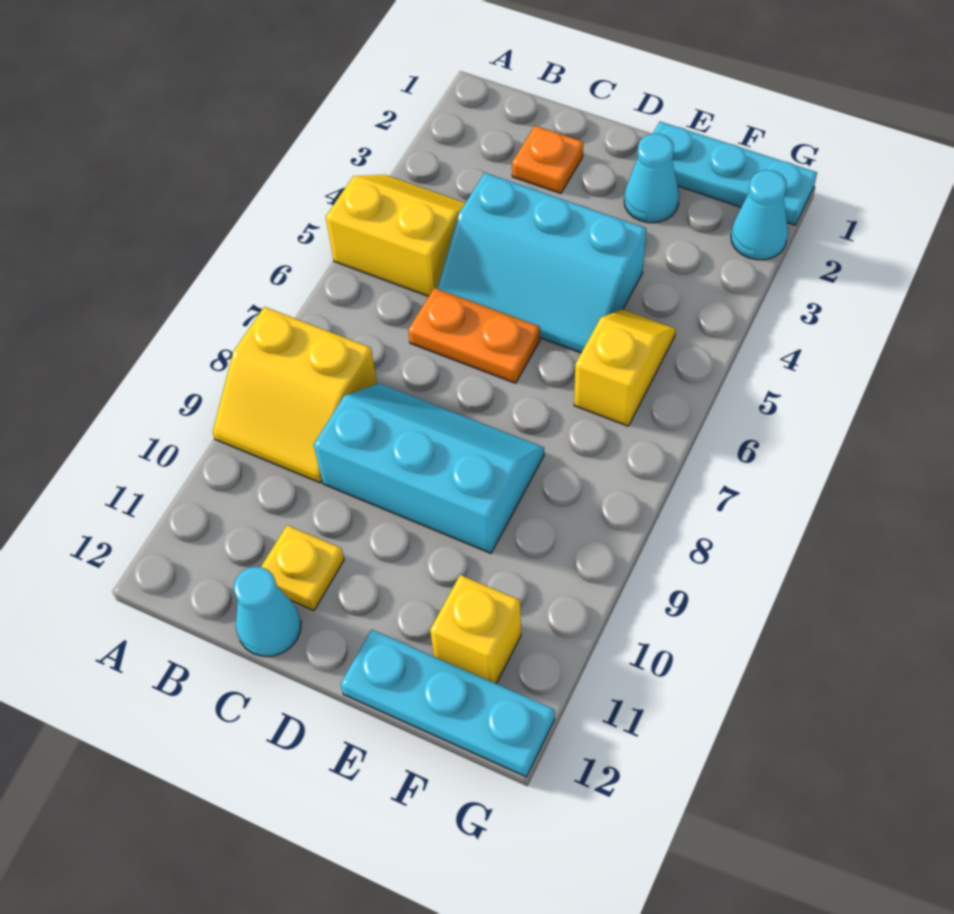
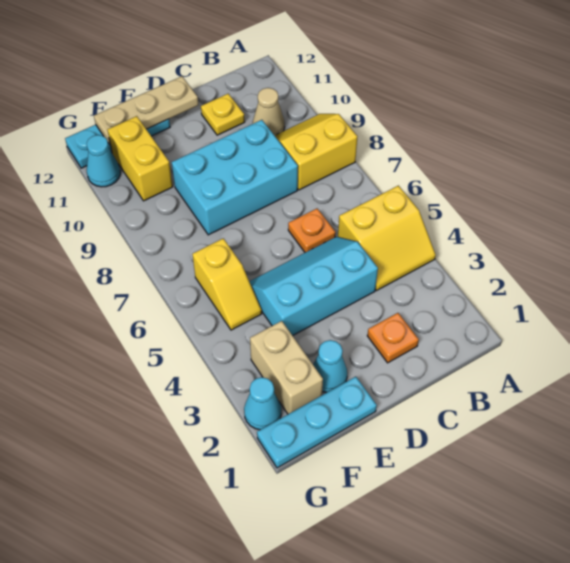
none -> tan cone B10 level 1
orange plate C6:D6 level 1 -> orange plate C6 level 1
cyan slope C8:E9 level 1 top 9 -> cyan brick C8:E9 level 1
cyan cone C12 level 1 -> cyan cone G11 level 1
none -> tan plate D12:F12 level 2
none -> tan brick F2:F3 level 1
yellow brick F11 level 1 -> yellow brick F10:F11 level 1

